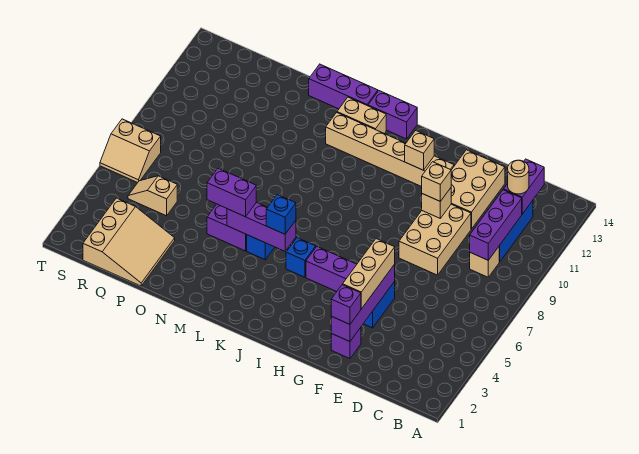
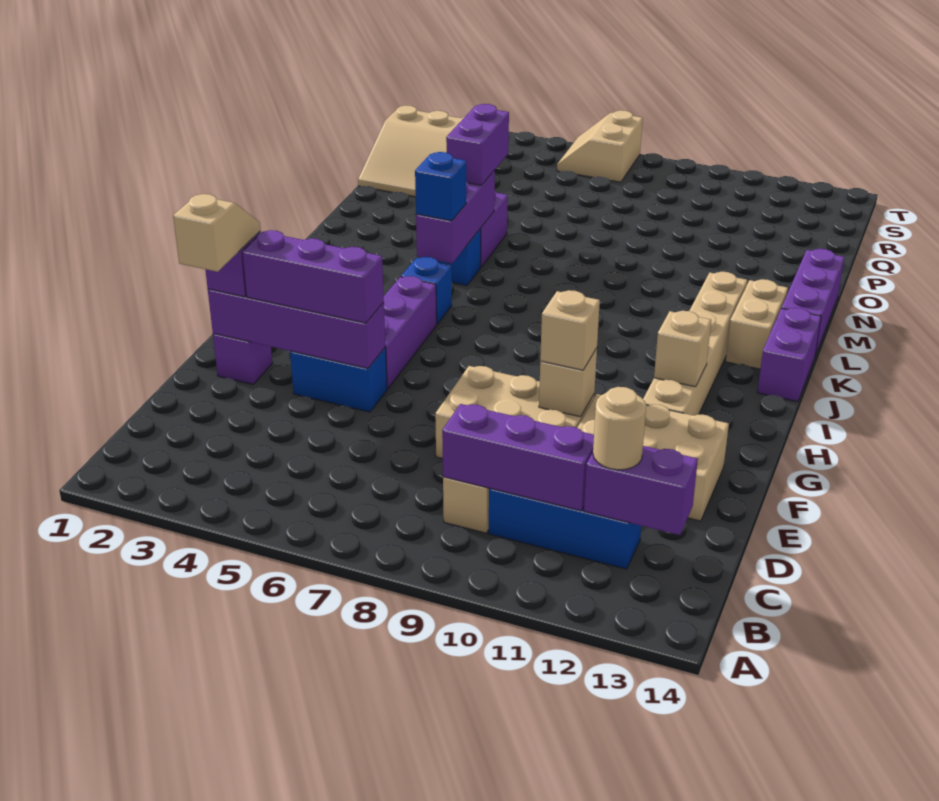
tan brick F3:F5 level 3 -> purple brick F3:F5 level 3
tan slope Q5:R5 level 1 top Q -> tan slope E2:F2 level 4 top E

